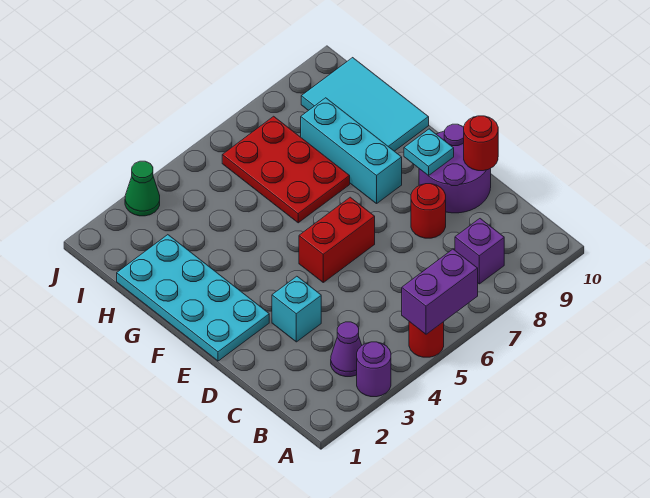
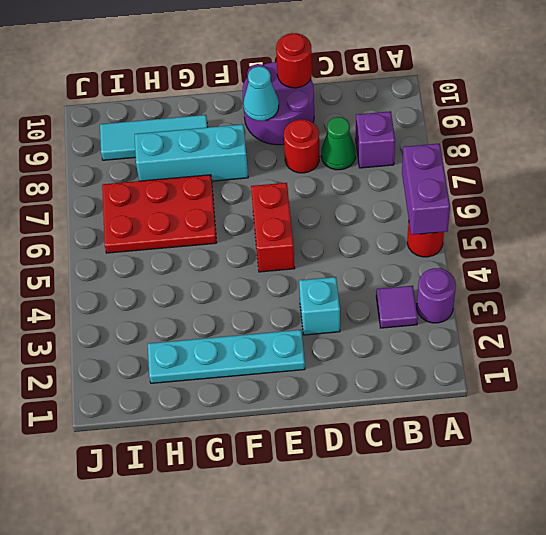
purple cone B3 level 1 -> purple tile B3 level 1
cyan plate E1:H2 level 1 -> cyan plate E2:H2 level 1
cyan plate E9 level 2 -> cyan cone E9 level 2
cyan tile G9:I10 level 1 -> cyan tile G9:I9 level 1
green cone J3 level 1 -> green cone C8 level 1

